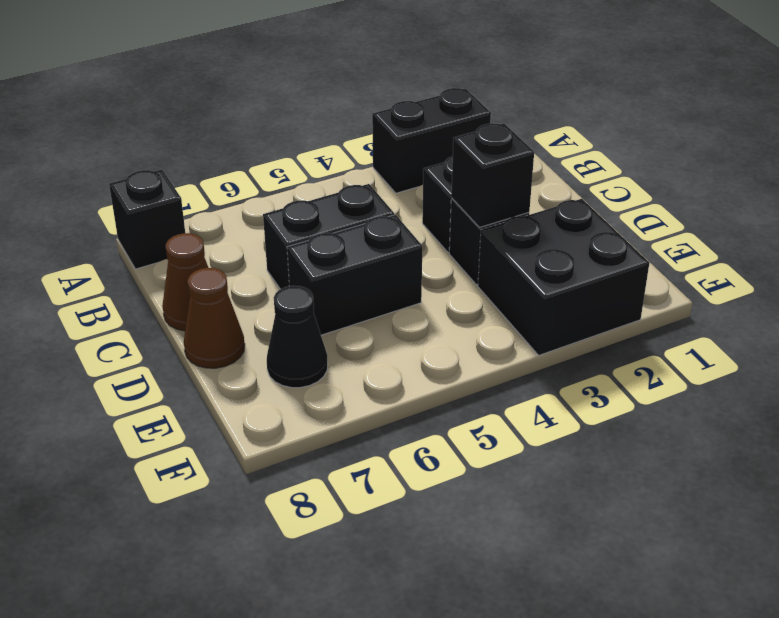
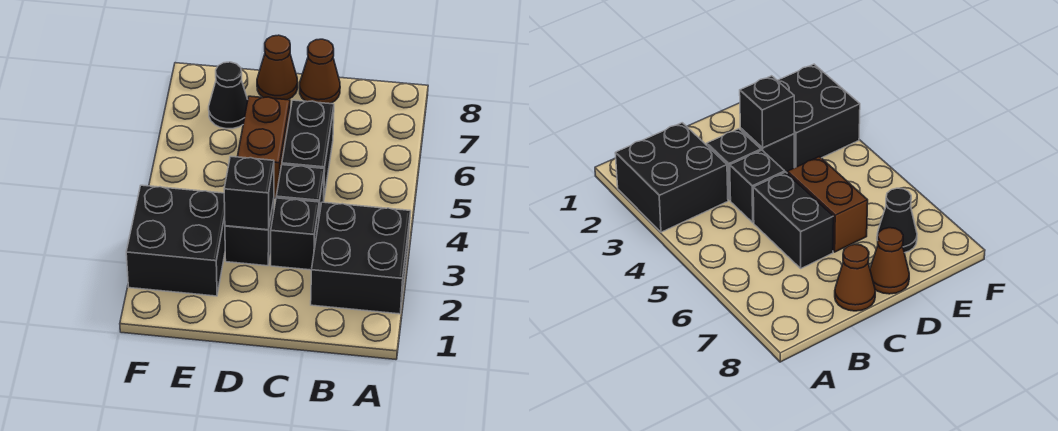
black brick A2:A3 level 1 -> black brick A2:B3 level 1
black brick A8 level 1 -> black brick C4 level 1
black brick D5:D6 level 1 -> brown brick D5:D6 level 1

